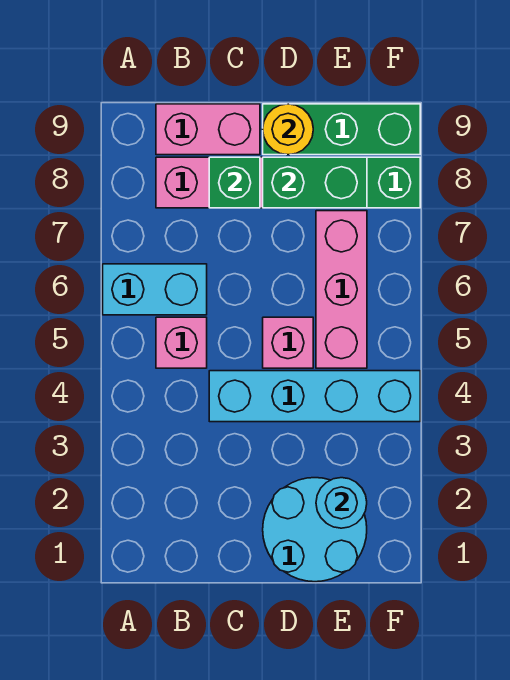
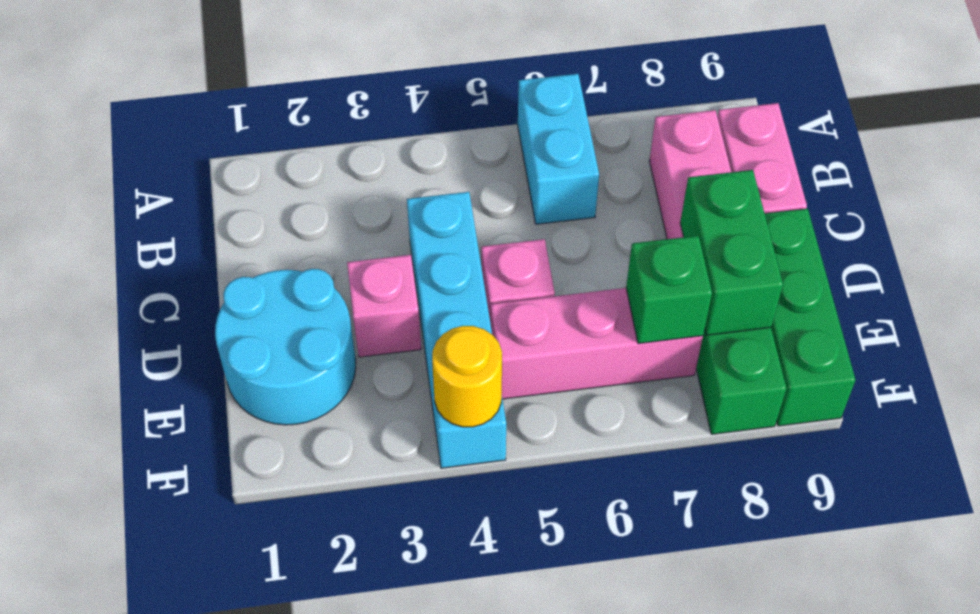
pink brick B5 level 1 -> pink brick D3 level 1
green brick C8 level 2 -> green brick E7 level 2
yellow round brick D9 level 2 -> yellow round brick F4 level 2
cyan round brick E2 level 2 -> none

